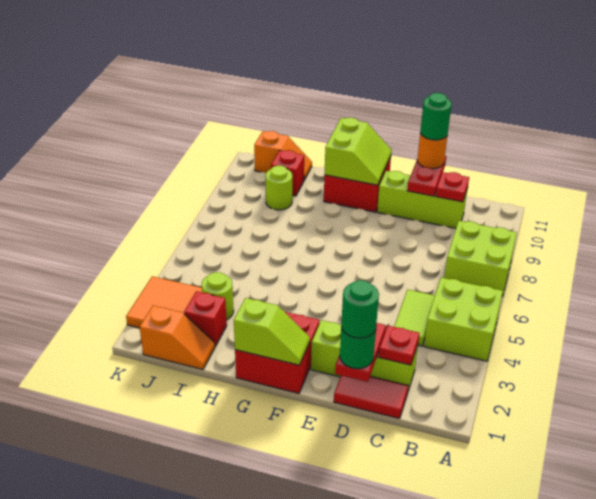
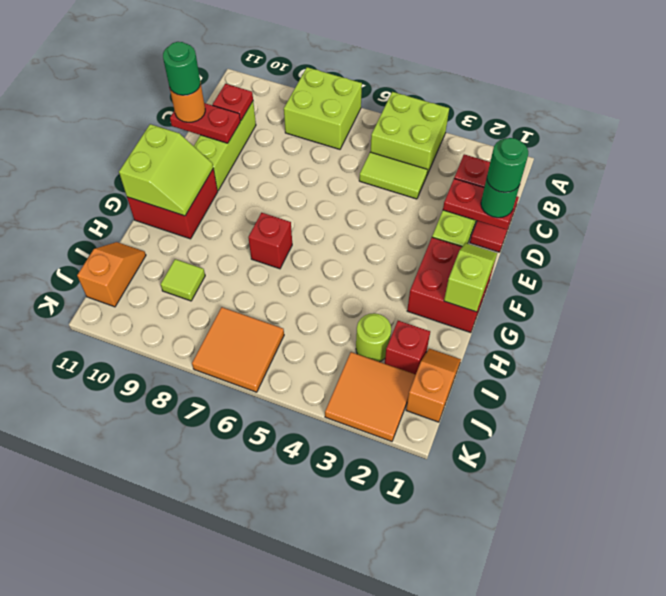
lime slope F10:G11 level 2 top G -> lime slope F10:G11 level 2 top 11
lime round brick I9 level 1 -> lime tile I9 level 1
red brick I10 level 1 -> red brick G7 level 1
none -> orange tile J6:K7 level 1

